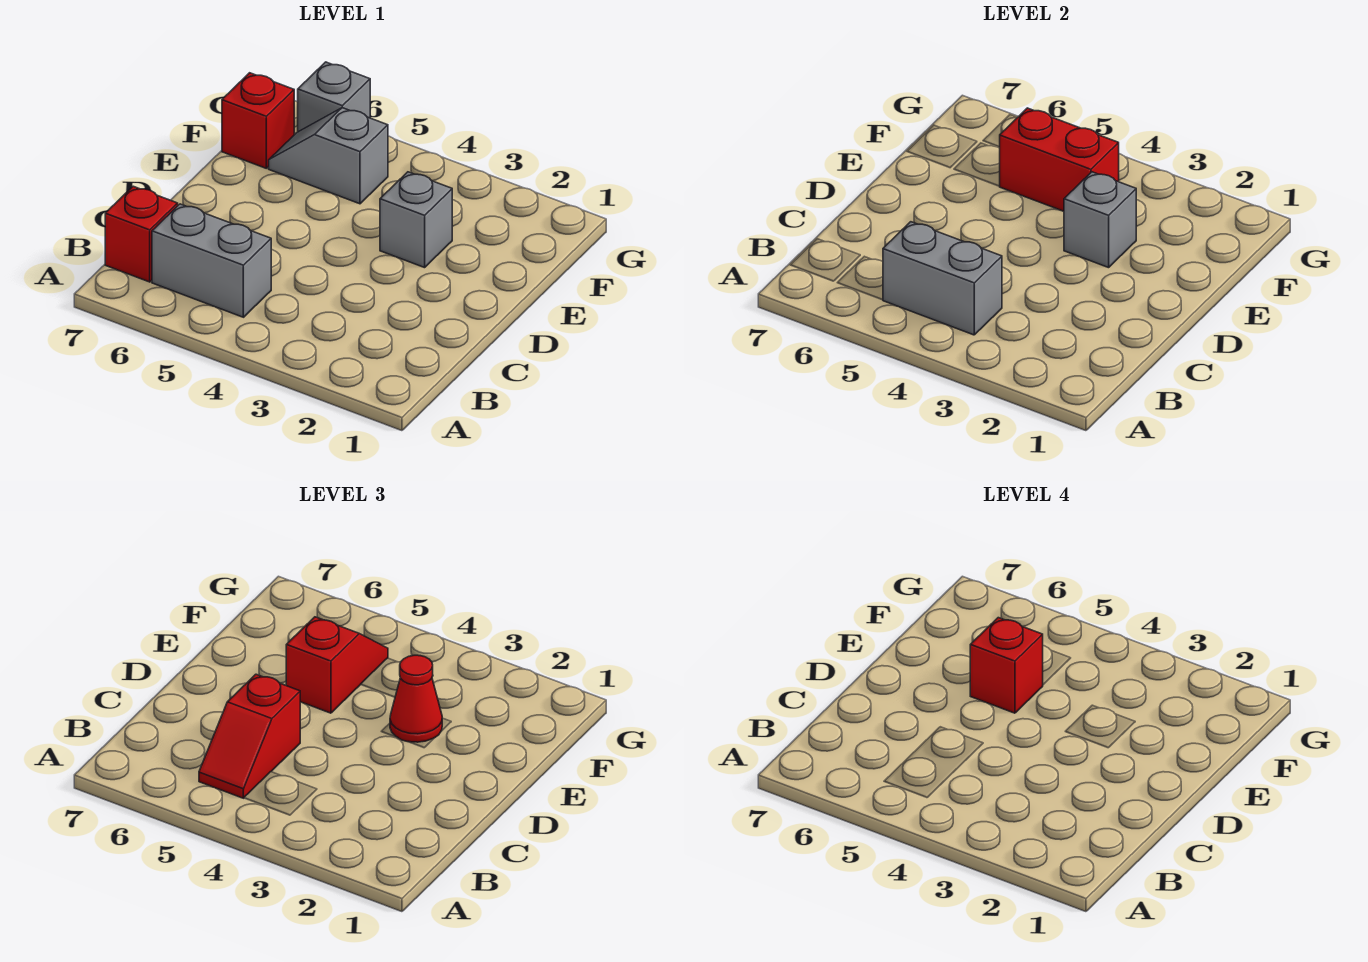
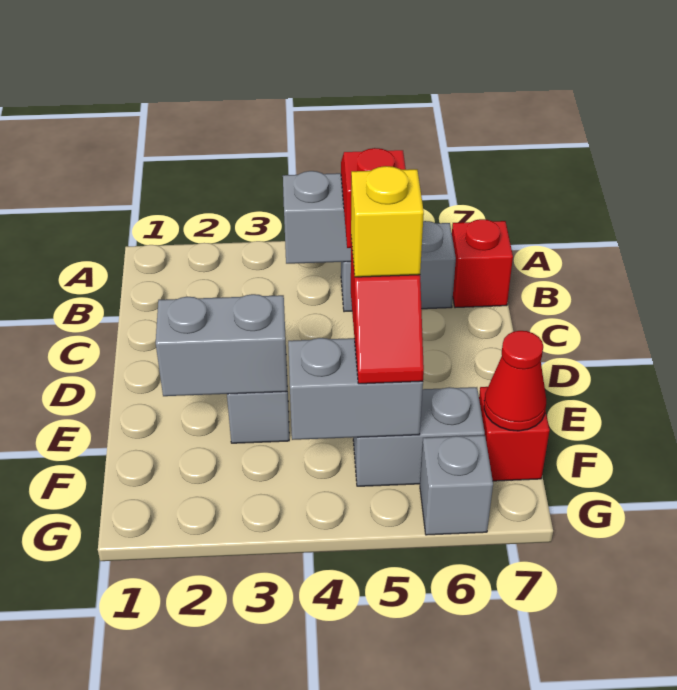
grey brick E3 level 2 -> grey brick E2:E3 level 2
red cone E3 level 3 -> red cone F7 level 2
red brick E5 level 4 -> yellow brick E5 level 4
red brick F4:F5 level 2 -> grey brick F4:F5 level 2
grey slope F5:F6 level 1 top 5 -> grey brick F5:F6 level 1

